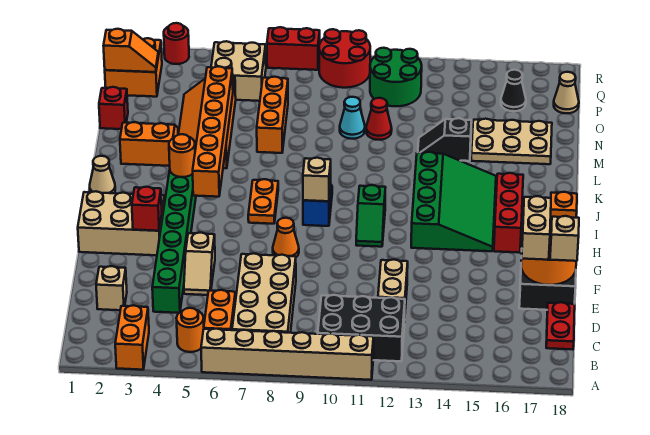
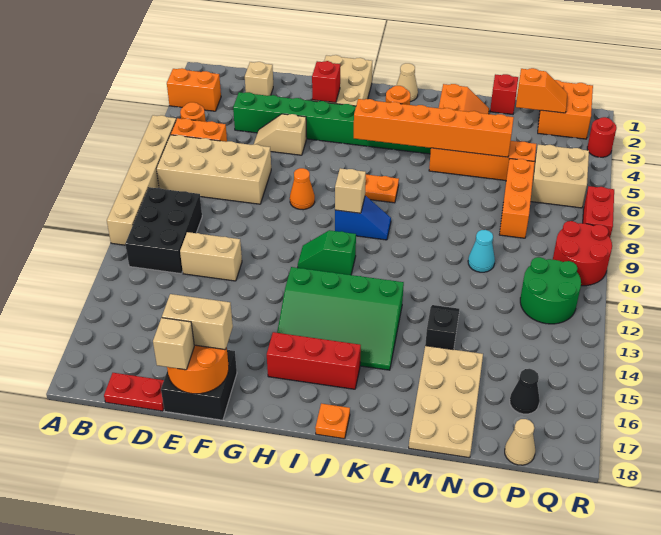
orange brick M7:O7 level 1 -> orange brick O6:O8 level 1
tan plate M15:N17 level 1 -> tan plate M15:N18 level 1
red cone N11 level 1 -> none
orange slope P1:P2 level 2 top 1 -> orange slope O2:P2 level 2 top O

